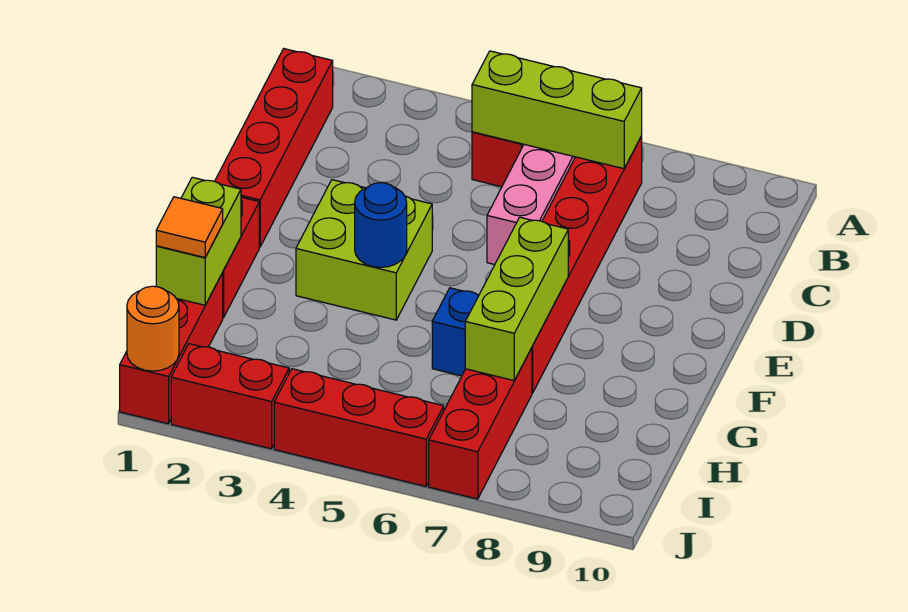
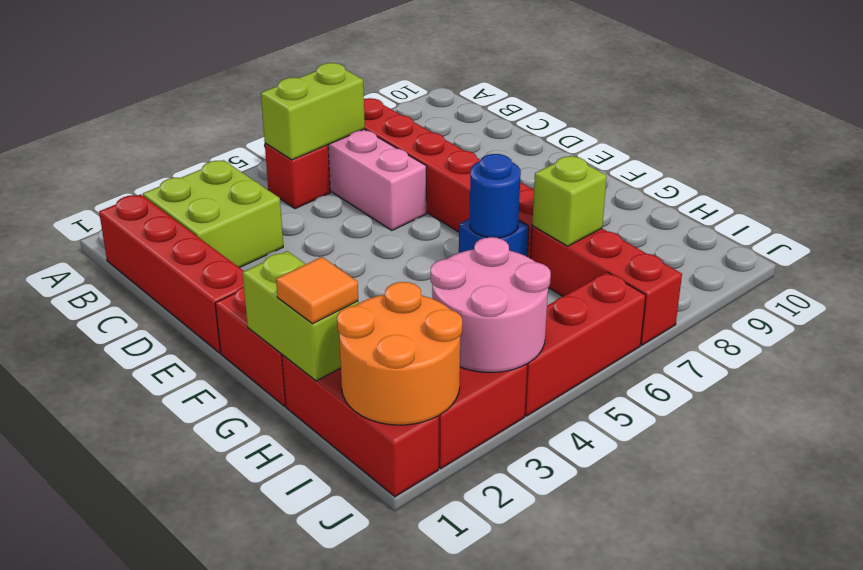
lime brick B5:B7 level 2 -> lime brick B5:B6 level 2
lime brick E3:F4 level 1 -> lime brick B2:C3 level 1
blue round brick F4 level 2 -> blue round brick G6 level 2
lime brick F7:H7 level 2 -> lime brick H7 level 2
none -> pink round brick I3:J4 level 2
orange round brick J1 level 2 -> orange round brick I1:J2 level 2

